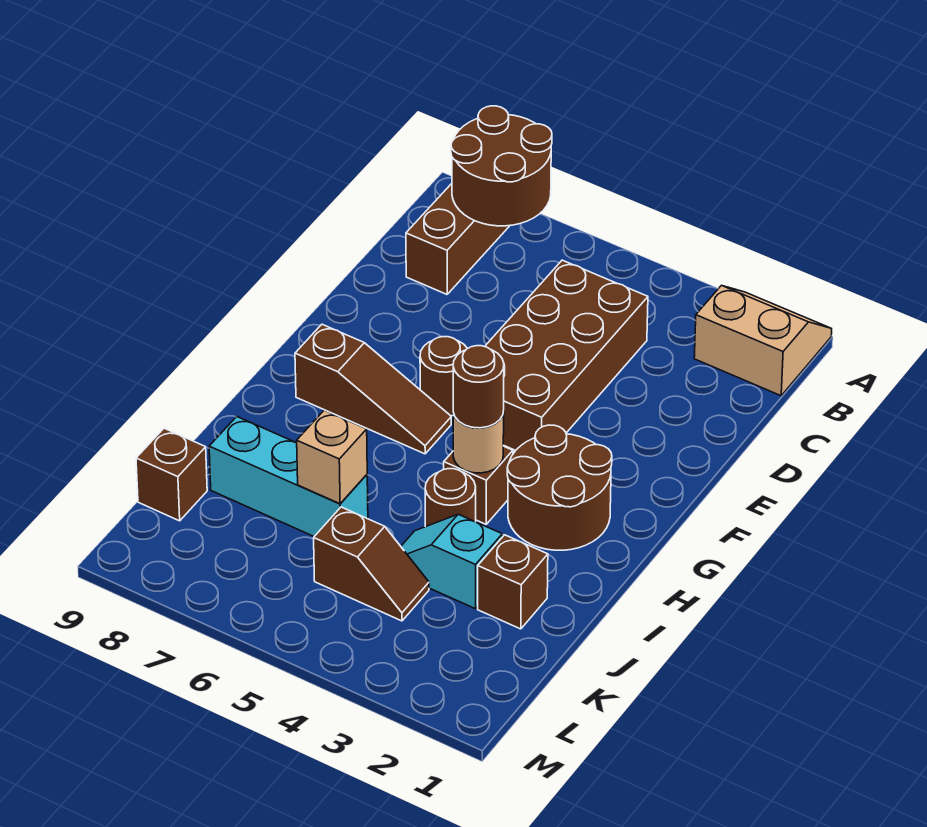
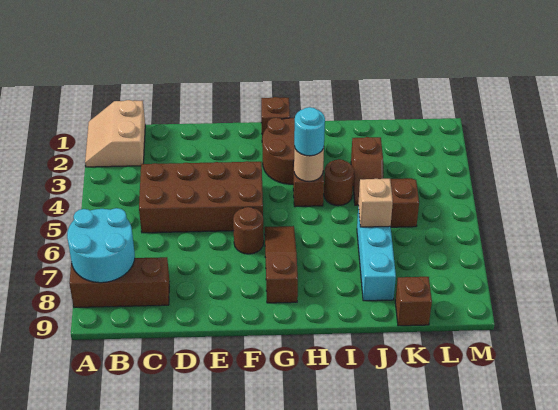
brown round brick A7:B8 level 2 -> cyan round brick A7:B8 level 2
brown round brick H4 level 3 -> cyan round brick H4 level 3
brown brick J2 level 1 -> brown brick G1 level 1
cyan slope J3:J4 level 1 top 3 -> brown slope J3:J4 level 1 top 3

